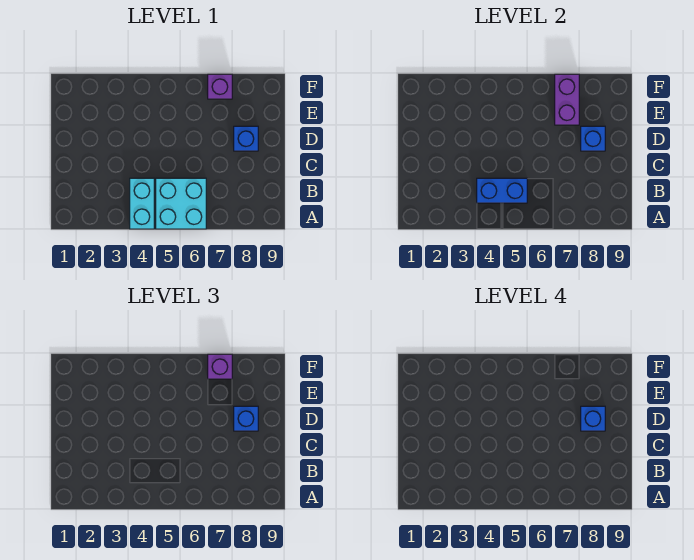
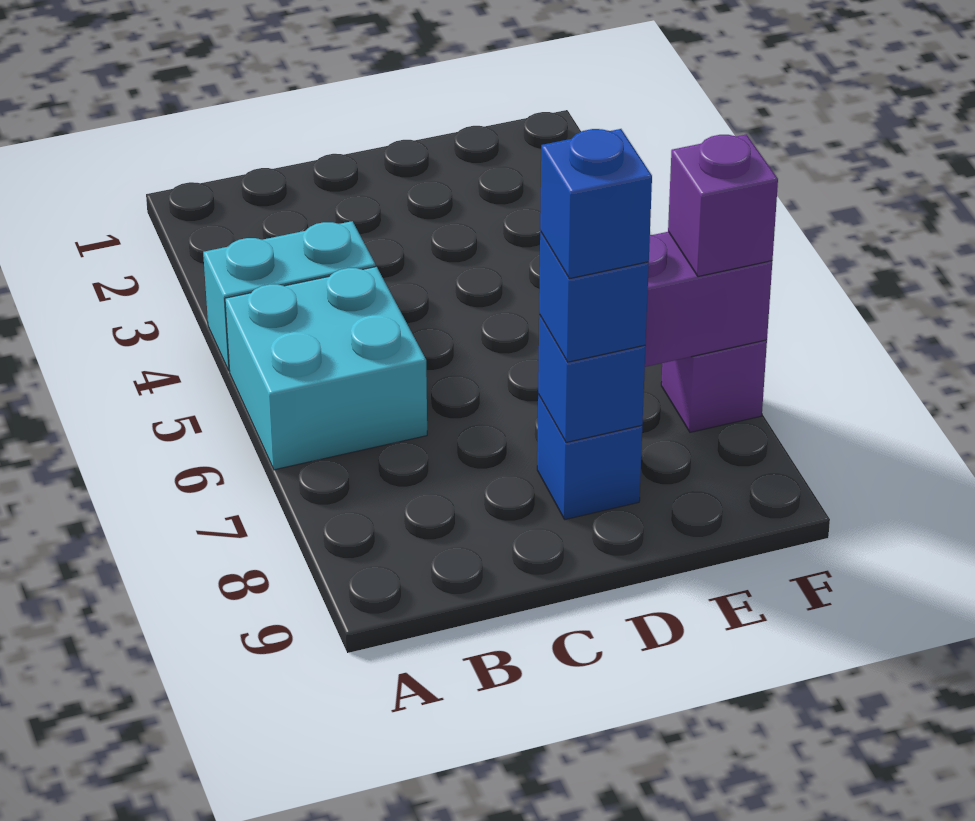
blue brick B4:B5 level 2 -> none

